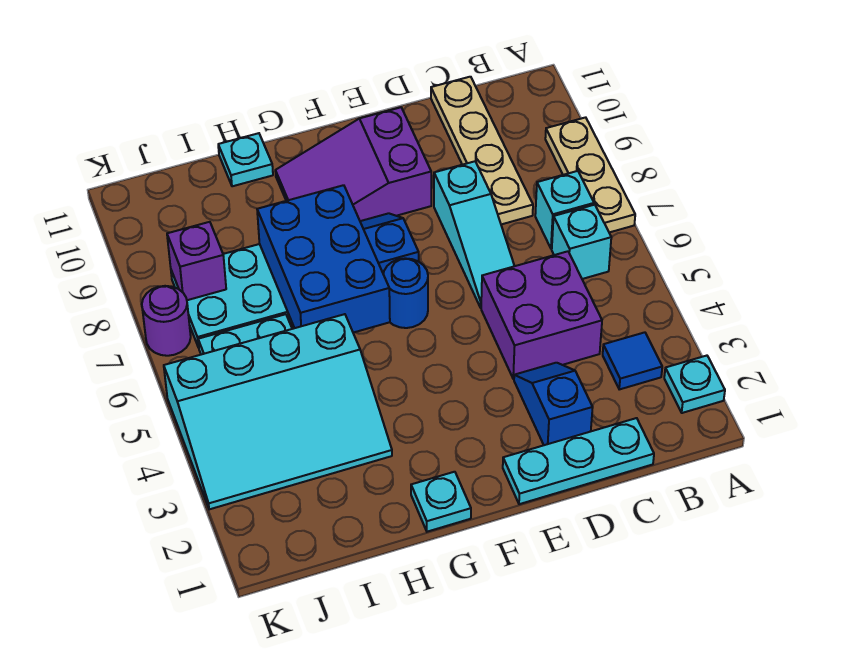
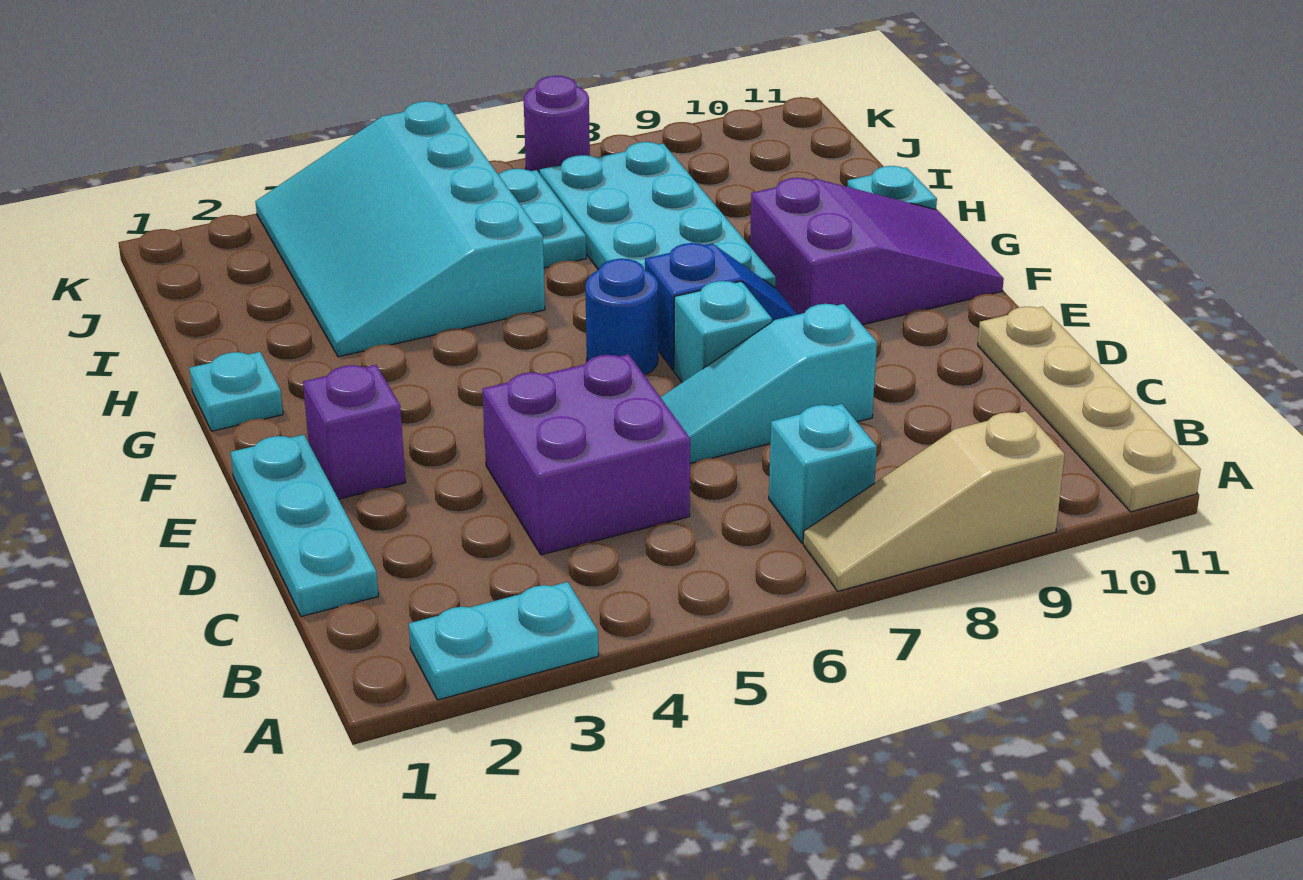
cyan plate A2 level 1 -> cyan plate A2:A3 level 1
tan plate A7:A9 level 1 -> tan slope A7:A9 level 1 top 9
blue tile B3 level 1 -> none
cyan brick B6 level 1 -> cyan brick E7 level 1
tan plate C8:C11 level 1 -> tan plate A11:D11 level 1
blue slope D2:D3 level 1 top 2 -> none
purple slope E9:G10 level 1 top E -> purple slope F9:G11 level 1 top 9
blue brick G6:H8 level 2 -> none
purple brick J8 level 2 -> purple brick E2 level 1

